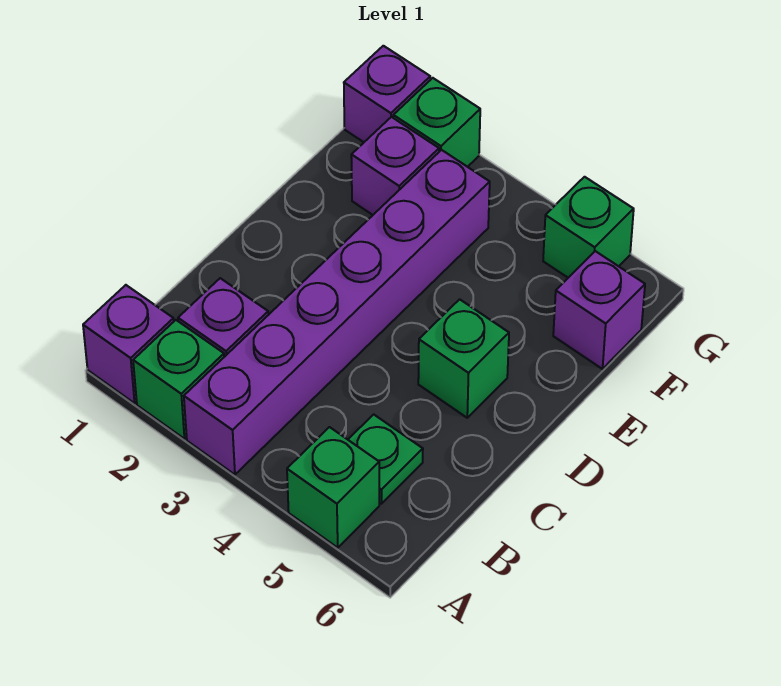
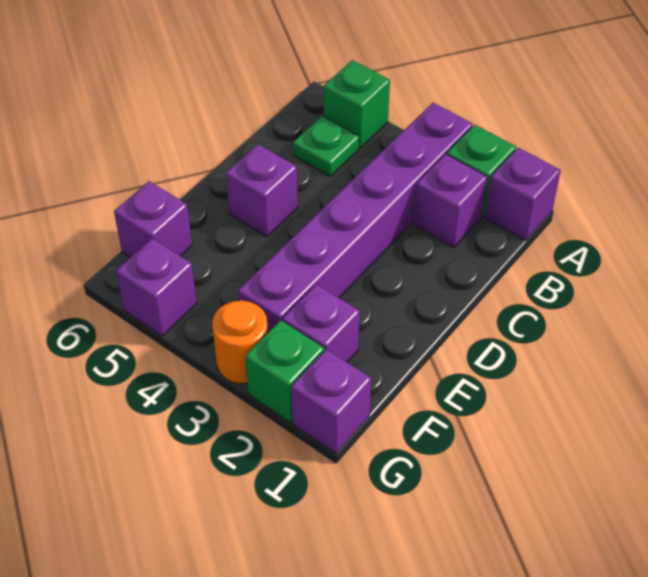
green brick D5 level 1 -> purple brick D5 level 1
none -> orange round brick G3 level 1
green brick G5 level 1 -> purple brick G5 level 1

